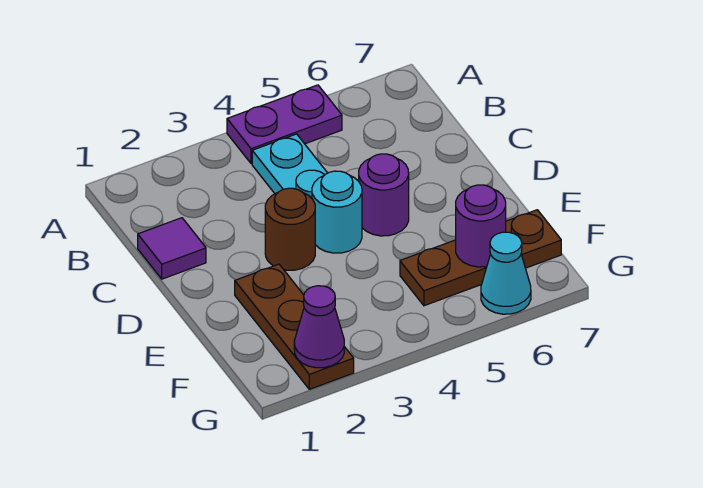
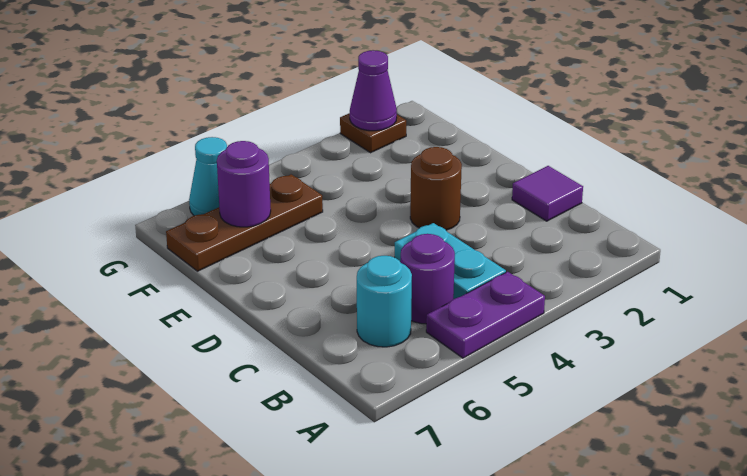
cyan round brick D4 level 1 -> cyan round brick B6 level 1
purple round brick D5 level 1 -> purple round brick B5 level 1
brown plate E2:G2 level 1 -> brown plate G2 level 1

